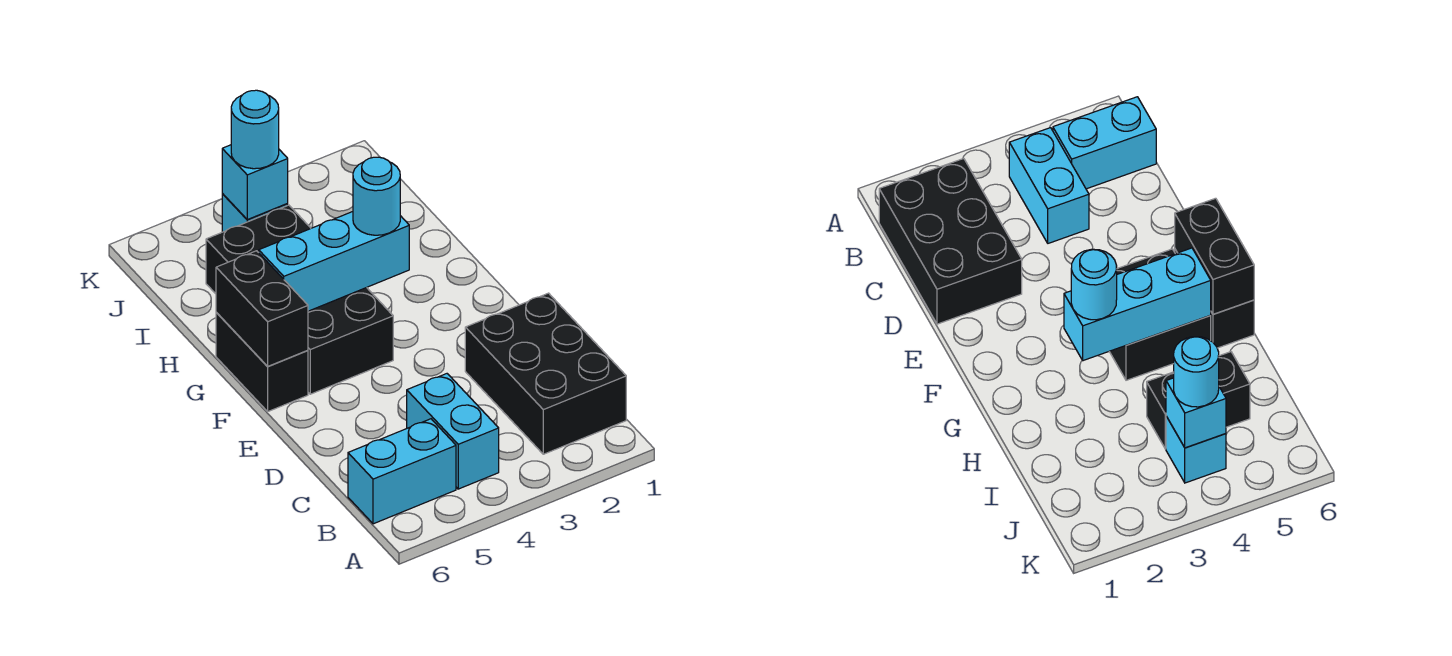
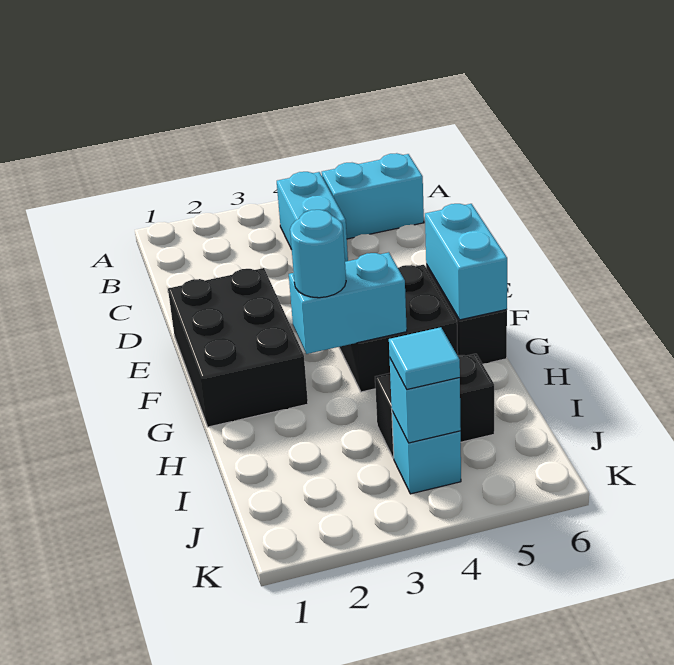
black brick B1:D2 level 1 -> black brick E1:G2 level 1
black brick F6:G6 level 2 -> cyan brick F6:G6 level 2
cyan brick G3:G5 level 2 -> cyan brick G3:G4 level 2
cyan round brick J4 level 3 -> cyan tile J4 level 3

